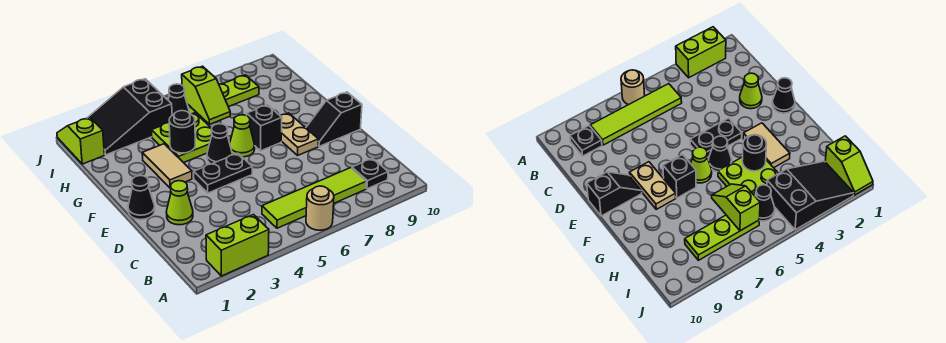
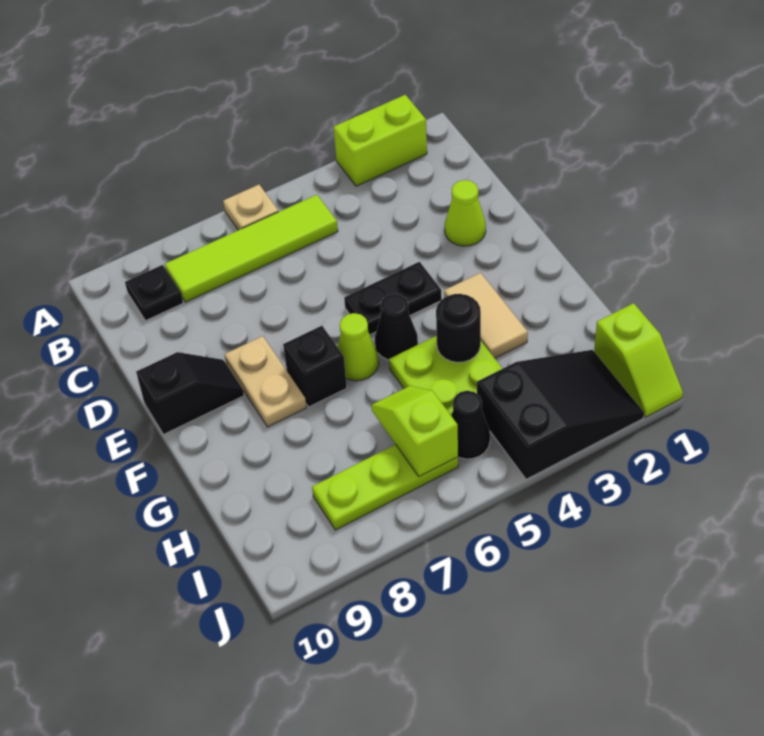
tan round brick A6 level 1 -> tan plate A6 level 1
black cone E1 level 1 -> none

